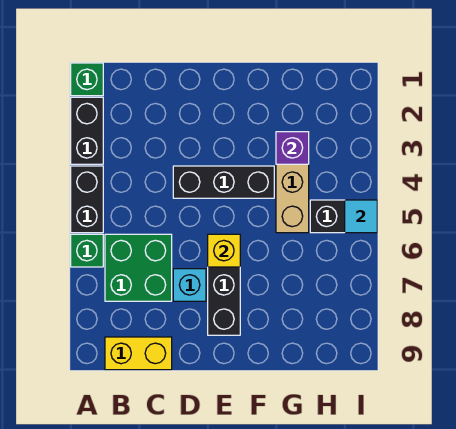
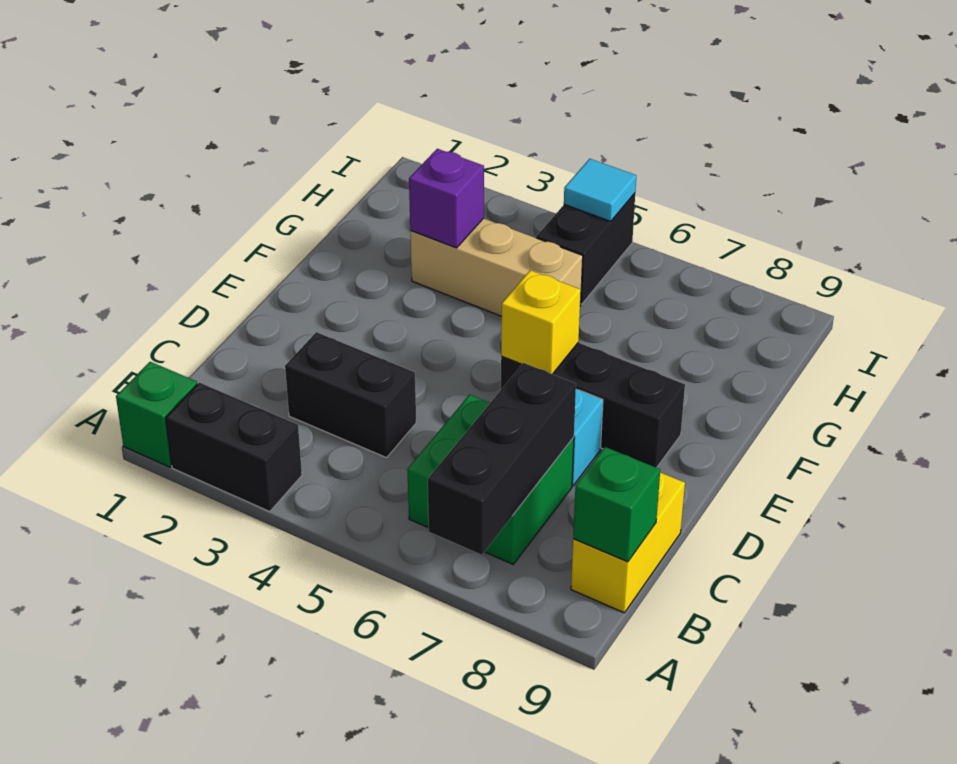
black brick A4:A5 level 1 -> black brick C3:C4 level 1
green brick A6 level 1 -> green brick B9 level 2
black brick D4:F4 level 1 -> black brick A7:C7 level 2

